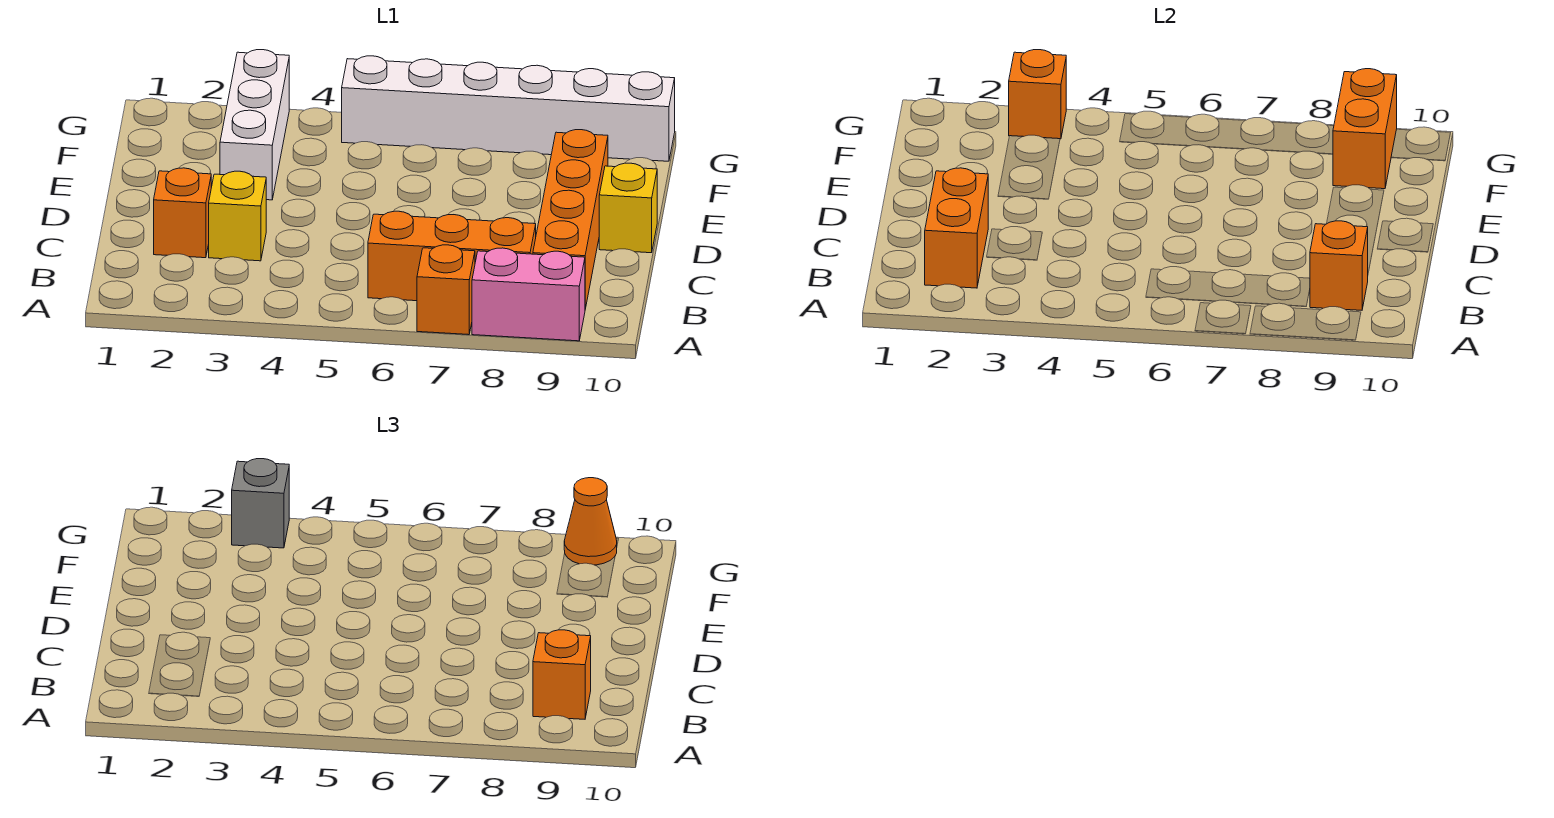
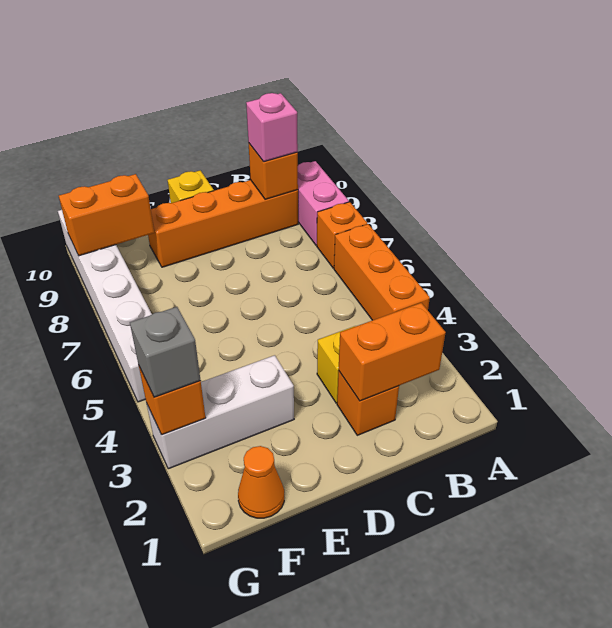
orange brick B6:B8 level 1 -> orange brick A4:A6 level 1
orange brick B9 level 3 -> pink brick B9 level 3
orange cone G9 level 3 -> orange cone F1 level 1

